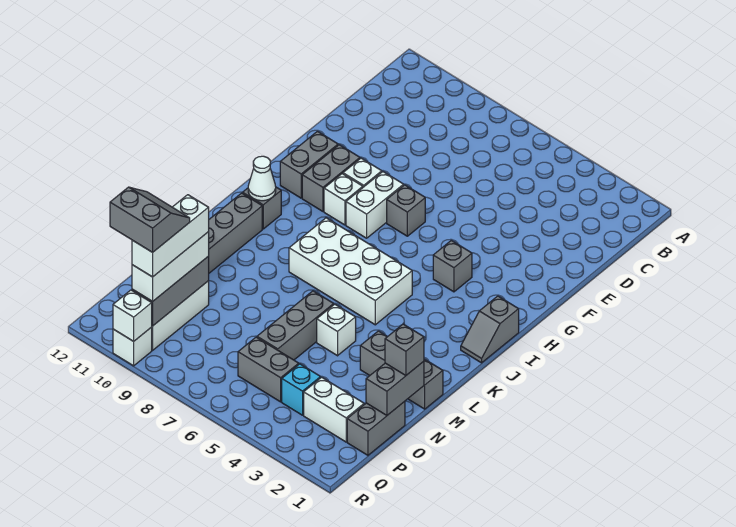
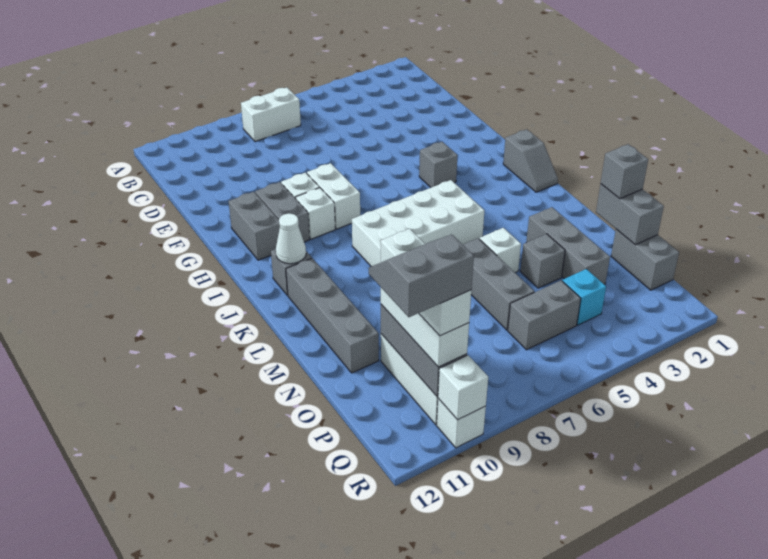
grey brick G7 level 1 -> grey brick N4 level 1
grey brick M1:M3 level 1 -> grey brick M3:O3 level 1
white brick P2:P3 level 1 -> white brick B7:B8 level 1

